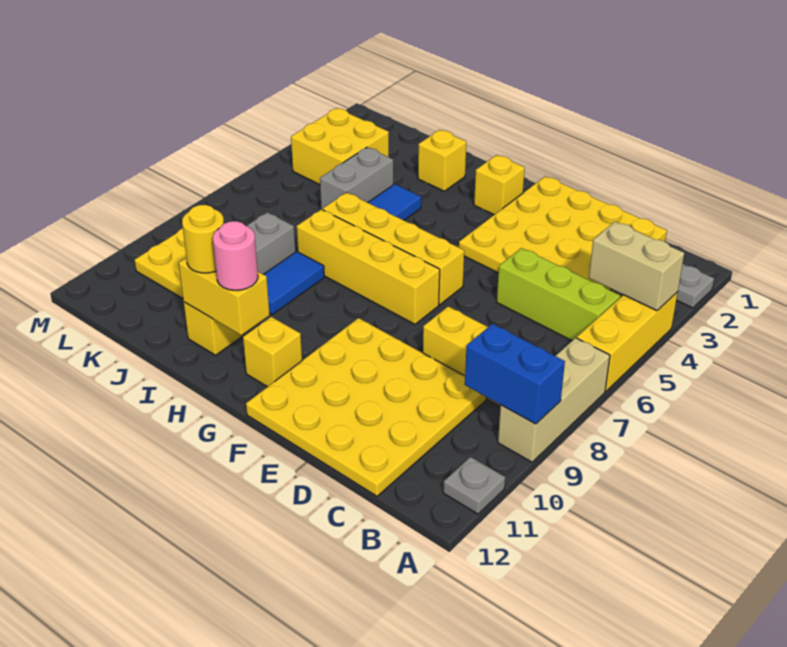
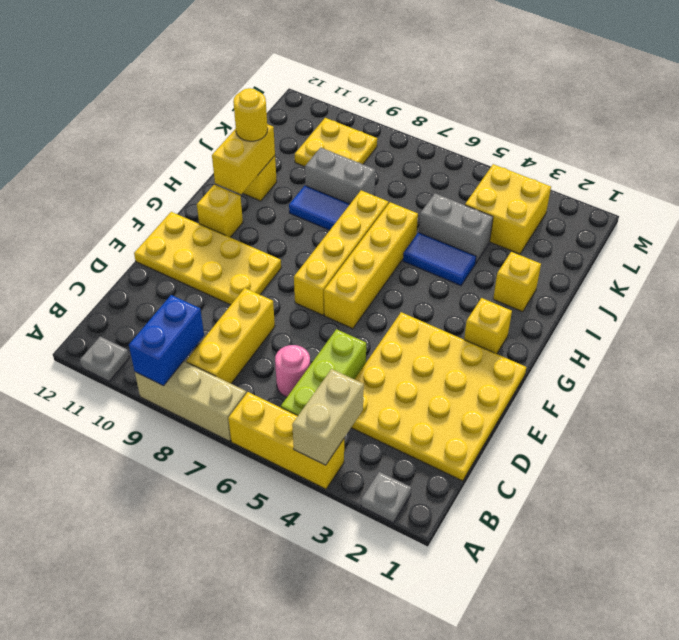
yellow plate C9:F12 level 1 -> yellow plate E9:F12 level 1
pink round brick H11 level 3 -> pink round brick C6 level 1

